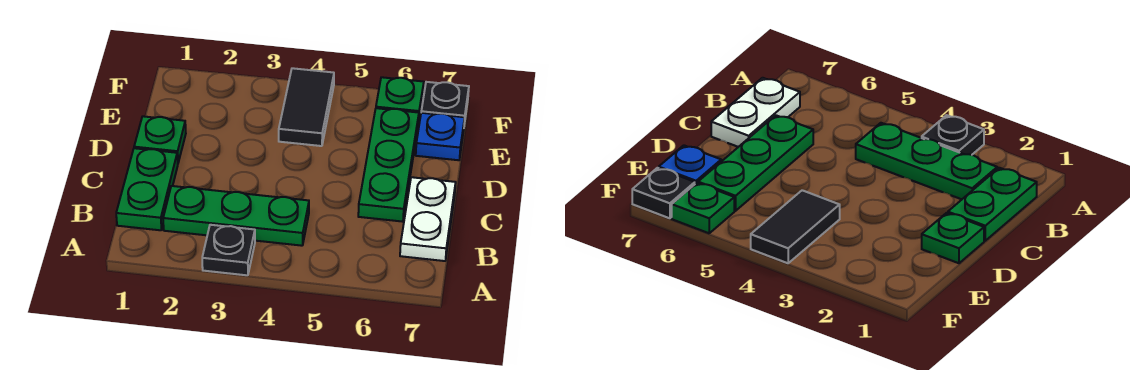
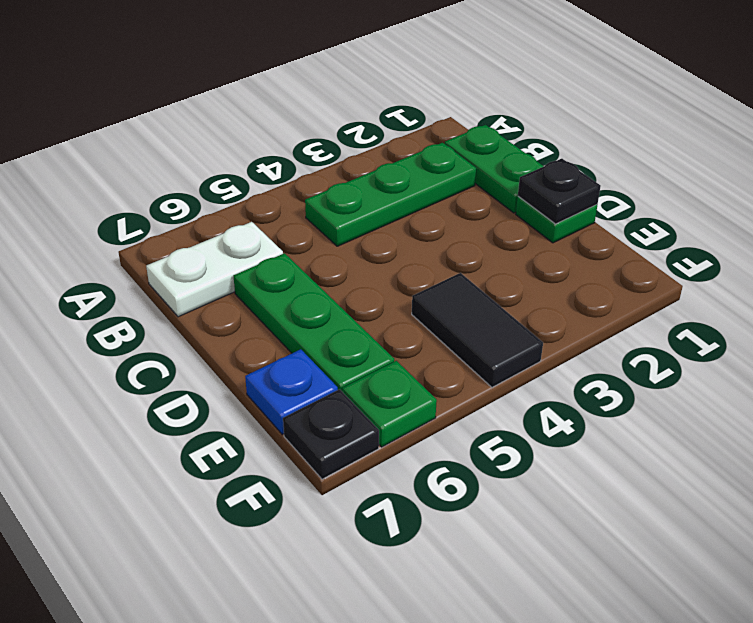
black plate A3 level 1 -> black plate D1 level 2
white plate B7:C7 level 1 -> white plate B6:B7 level 1

